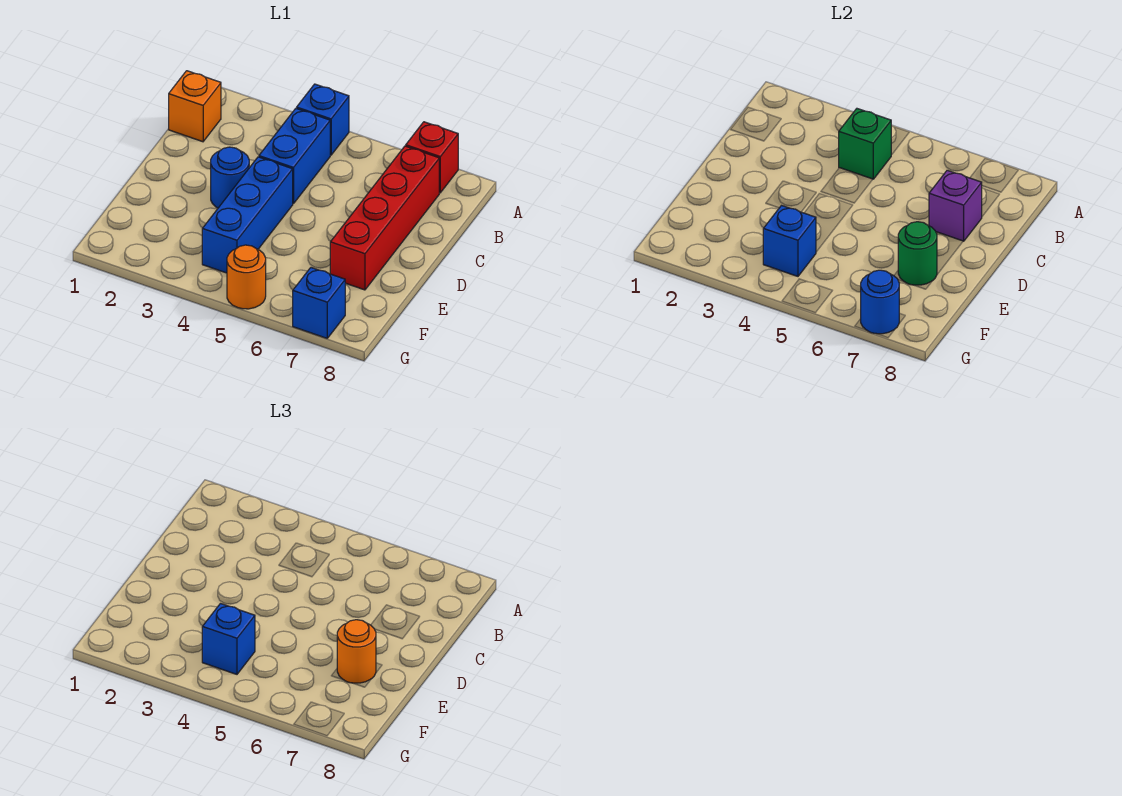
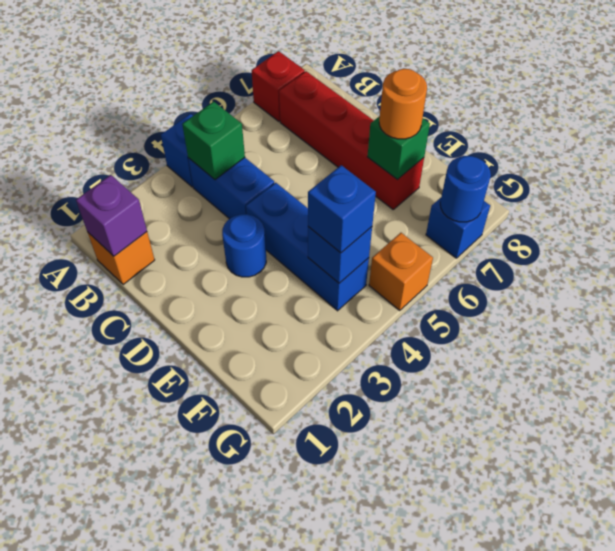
purple brick C7 level 2 -> purple brick B1 level 2
green round brick E7 level 2 -> green brick E7 level 2
orange round brick G5 level 1 -> orange brick G5 level 1

